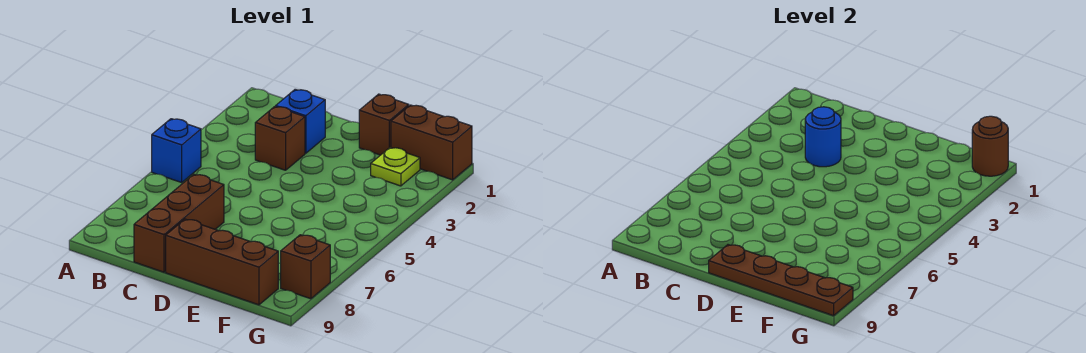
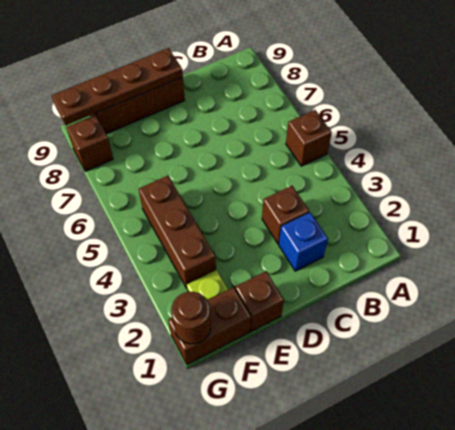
blue brick A5 level 1 -> brown brick A5 level 1
blue round brick C3 level 2 -> none
brown brick C7:C9 level 1 -> brown brick F3:F5 level 1

